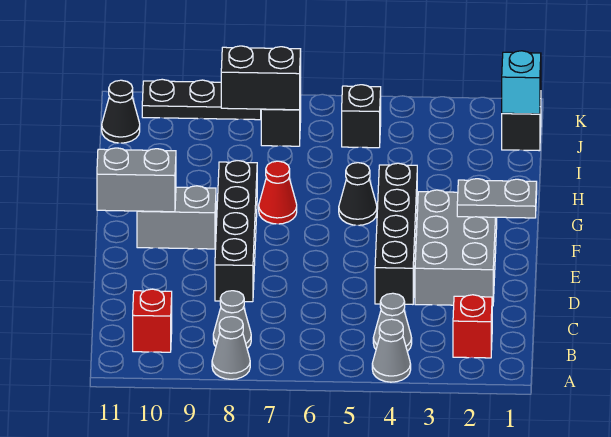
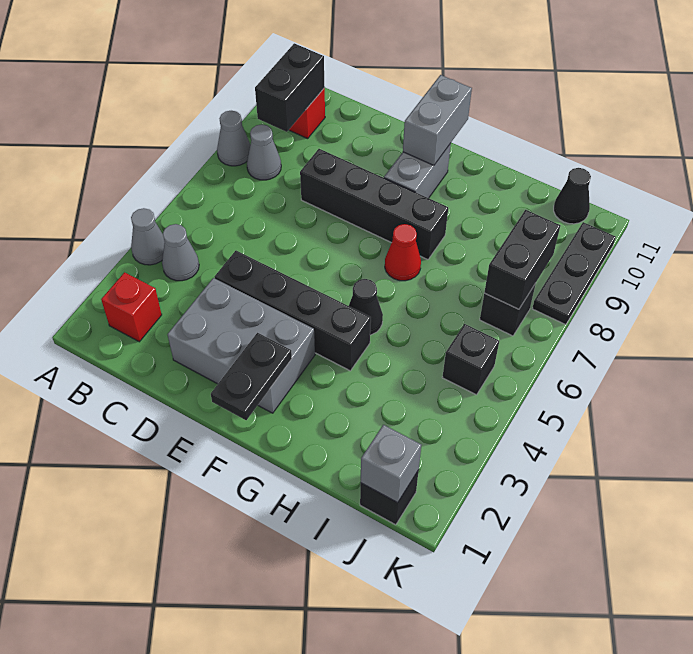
none -> black brick B9:B10 level 2
grey plate F1:F2 level 2 -> black plate F1:F2 level 2
cyan brick J1 level 2 -> grey brick J1 level 2

